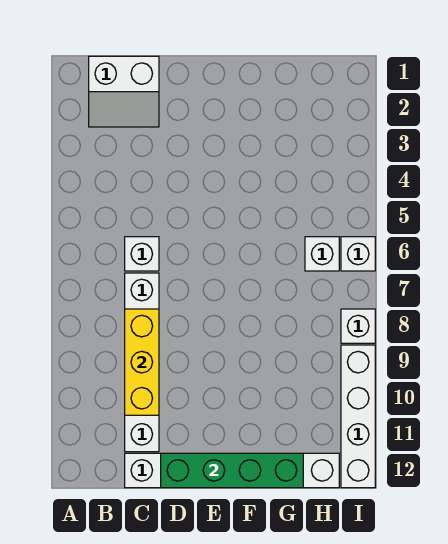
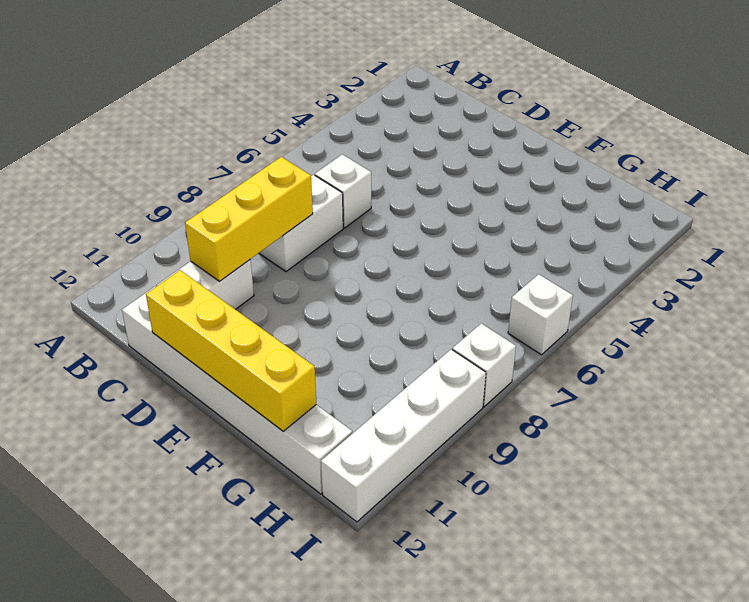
white slope B1:C2 level 1 top 1 -> none
green brick D12:G12 level 2 -> yellow brick D12:G12 level 2
white brick H6 level 1 -> none

